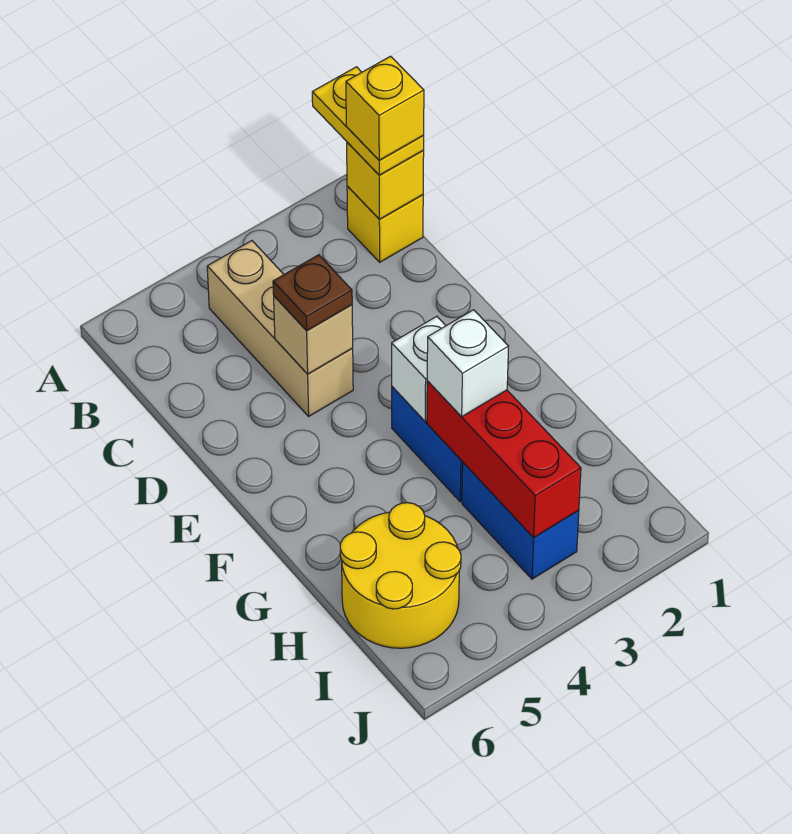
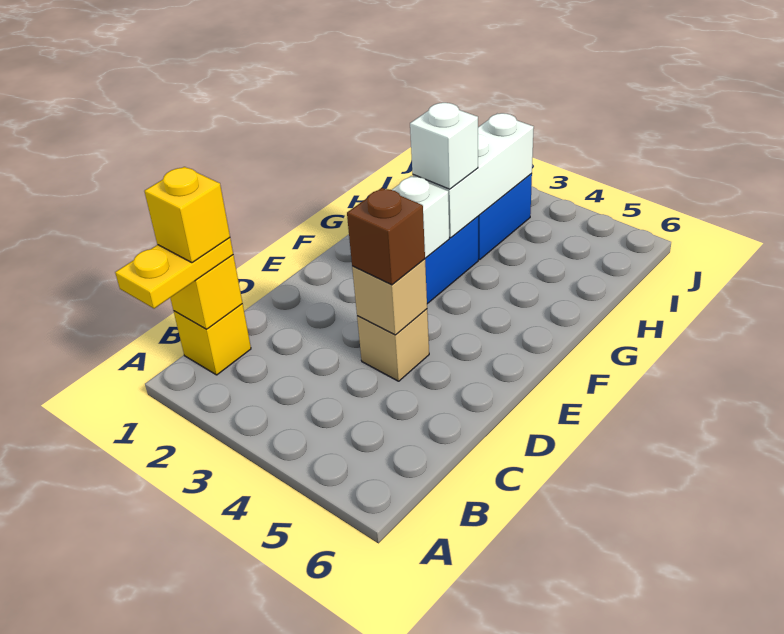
tan brick B4:D4 level 1 -> tan brick D4 level 1
brown plate D4 level 3 -> brown brick D4 level 3
red brick G3:I3 level 2 -> white brick G3:I3 level 2
yellow round brick H5:I6 level 1 -> none

